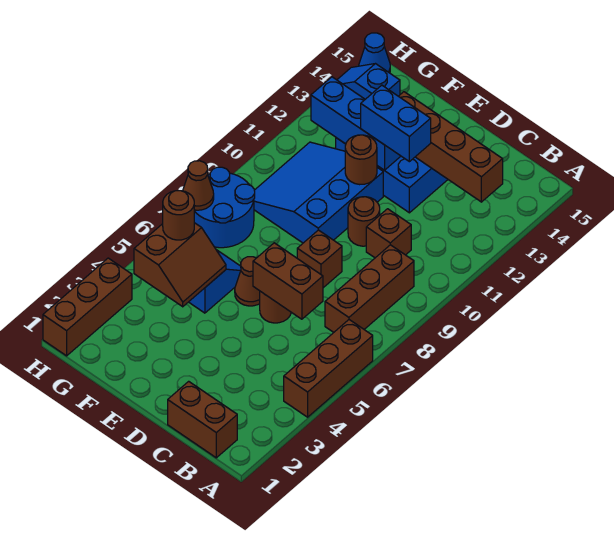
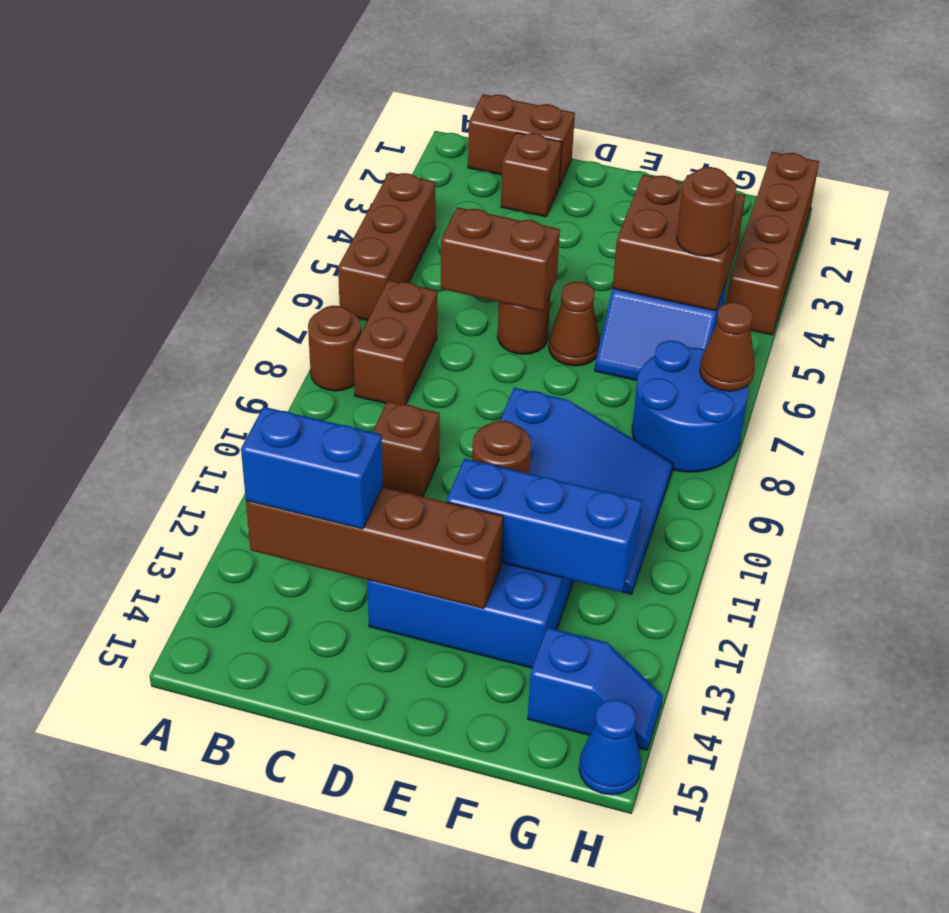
brown brick B7:B9 level 1 -> brown brick B7:B8 level 1
brown brick D8 level 1 -> brown brick C2 level 1
brown round brick D10 level 1 -> brown round brick A8 level 1
blue brick D12:E12 level 3 -> blue brick B13:C13 level 3
brown slope F4:G5 level 2 top G -> brown brick F4:G5 level 2
brown brick H1:H3 level 1 -> brown brick H1:H4 level 1

